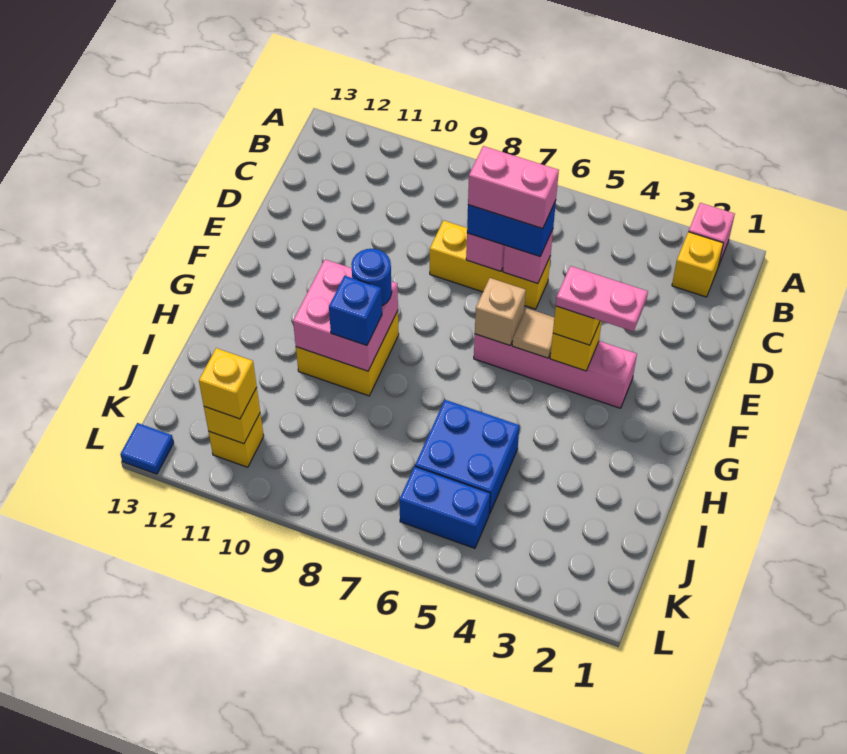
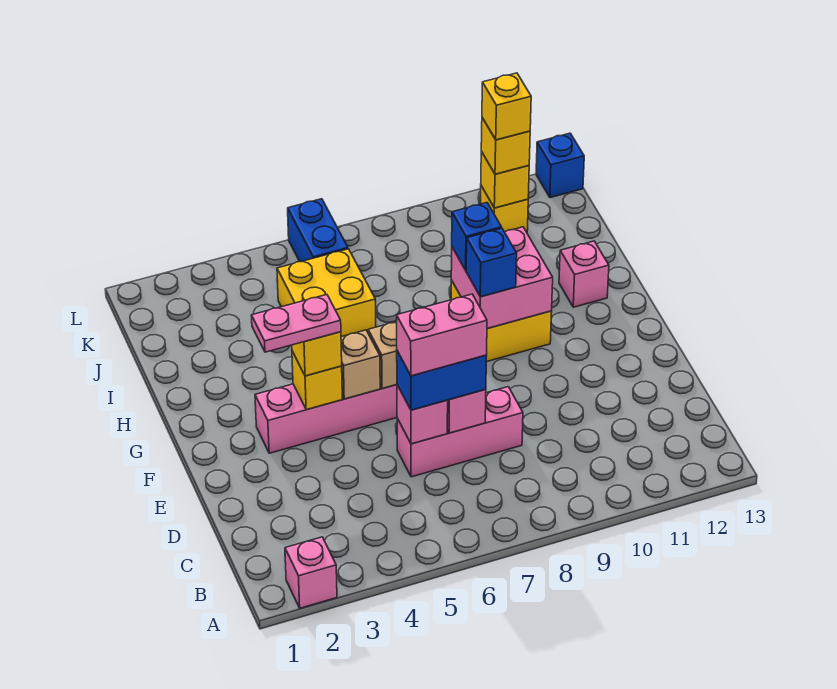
yellow brick B2 level 1 -> yellow brick K11 level 4
yellow brick D6:D8 level 1 -> pink brick D6:D8 level 1
tan tile F5 level 2 -> tan brick F5 level 2
blue round brick G9 level 3 -> blue brick G9 level 3
none -> pink brick H12 level 1
blue brick I5:J6 level 1 -> yellow brick I5:J6 level 1
blue brick K5:K6 level 1 -> blue brick K6:L6 level 1
blue tile L13 level 1 -> blue brick L13 level 1

